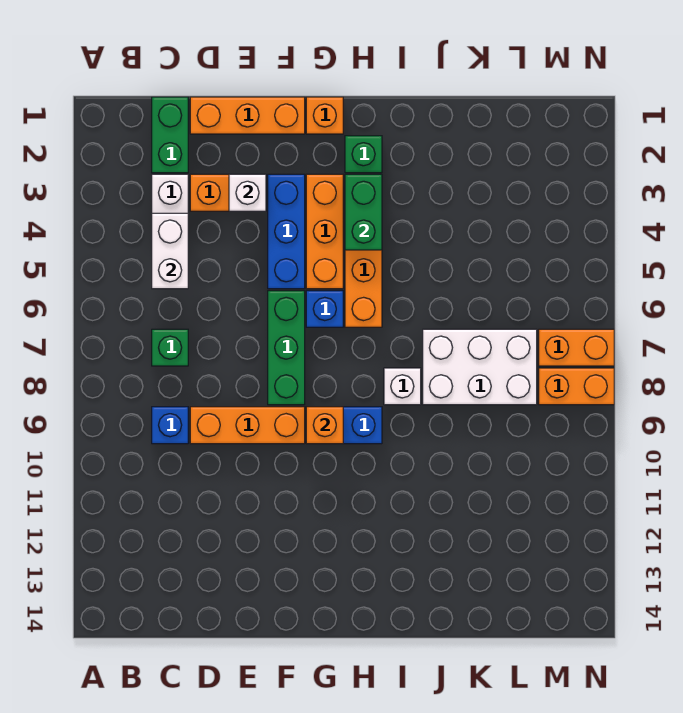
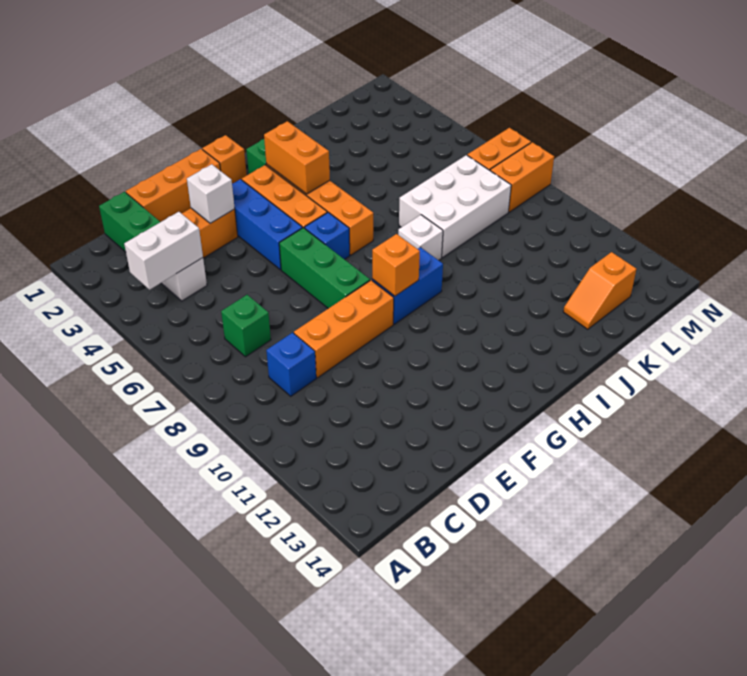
white brick C4:C5 level 2 -> white brick B4:C4 level 2
green brick H3:H4 level 2 -> orange brick H3:H4 level 2
none -> orange slope K13:L13 level 1 top L

